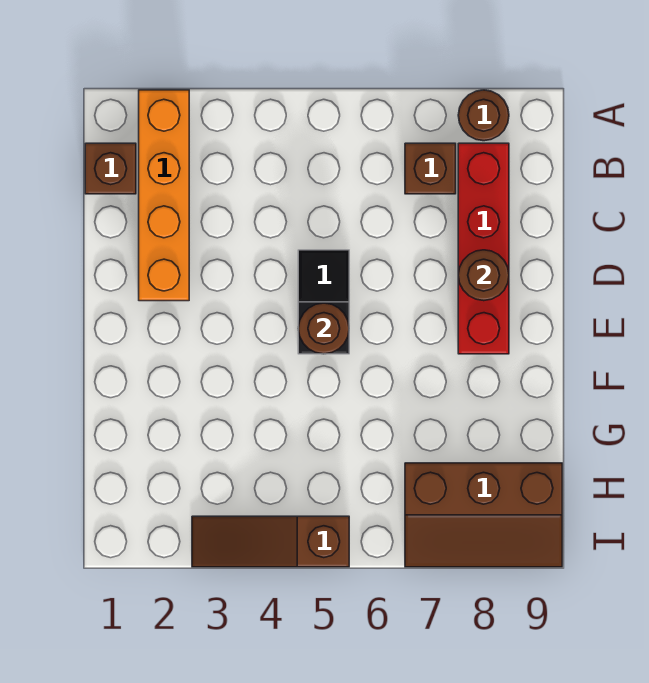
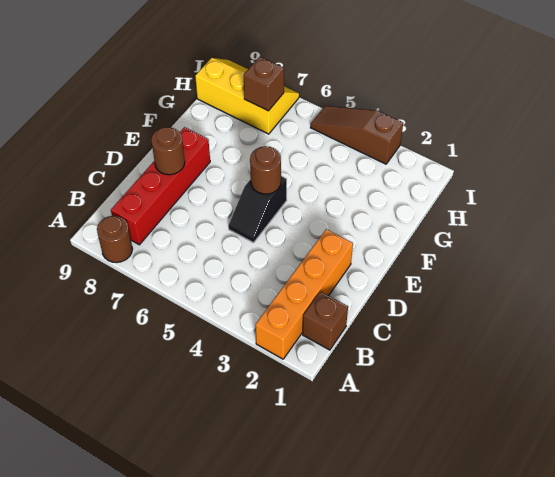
brown brick B7 level 1 -> brown brick H7 level 2
brown slope H7:I9 level 1 top H -> yellow slope H7:I9 level 1 top H
brown slope I3:I5 level 1 top 5 -> brown slope I3:I5 level 1 top 3

